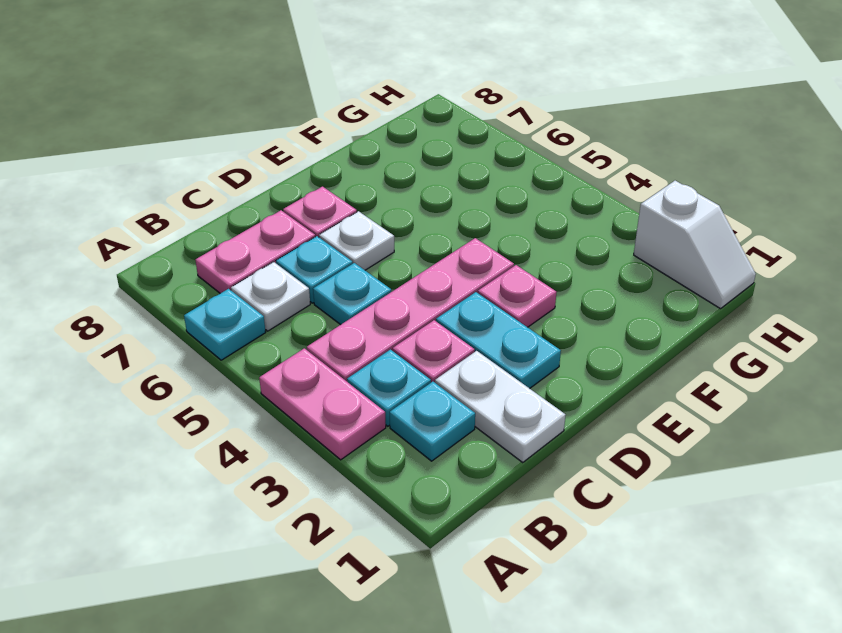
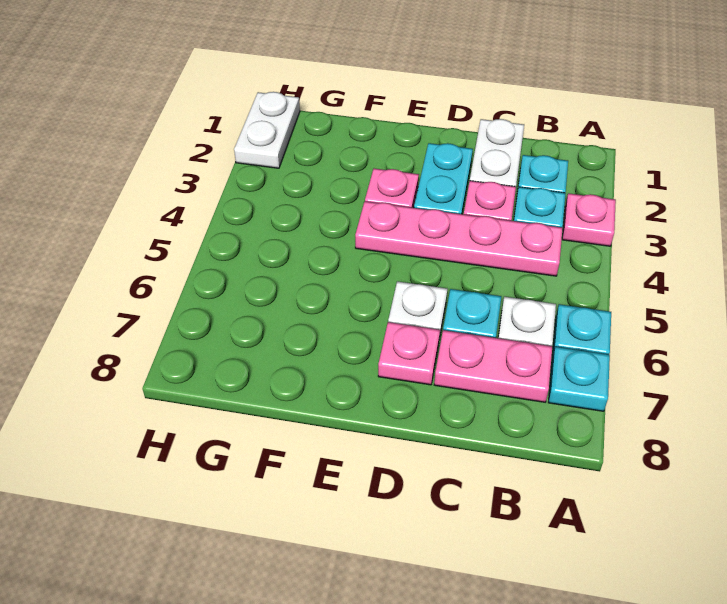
pink plate A3:A4 level 1 -> pink plate A3 level 1
cyan plate C5 level 1 -> cyan plate A7 level 1
white slope H1:H2 level 1 top 2 -> white plate H1:H2 level 1

